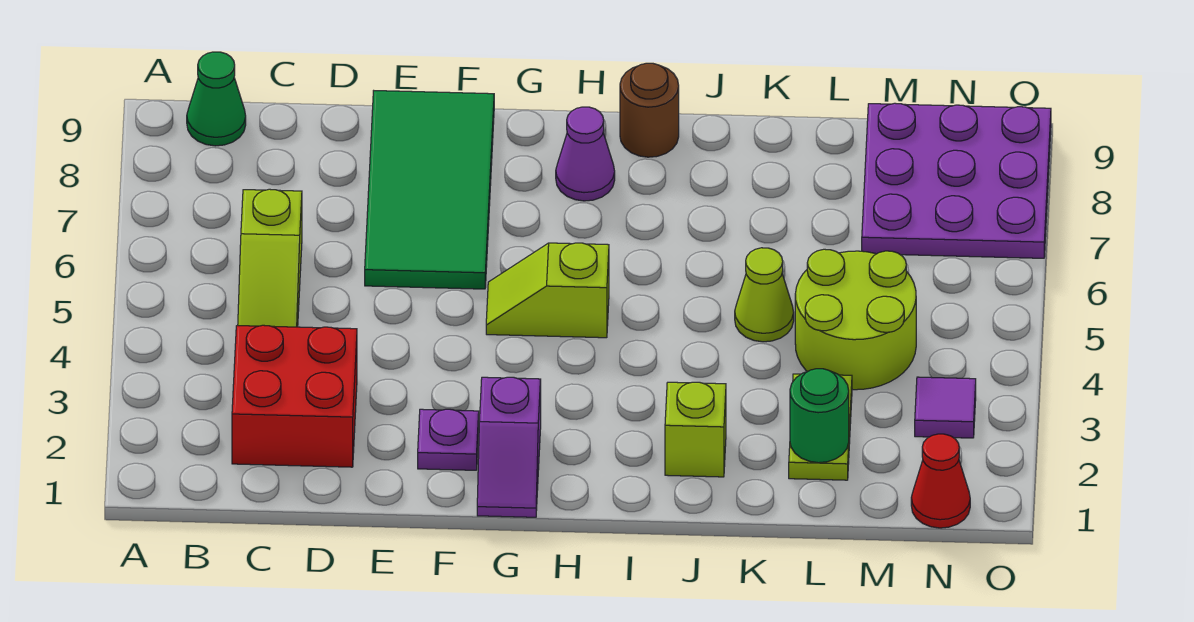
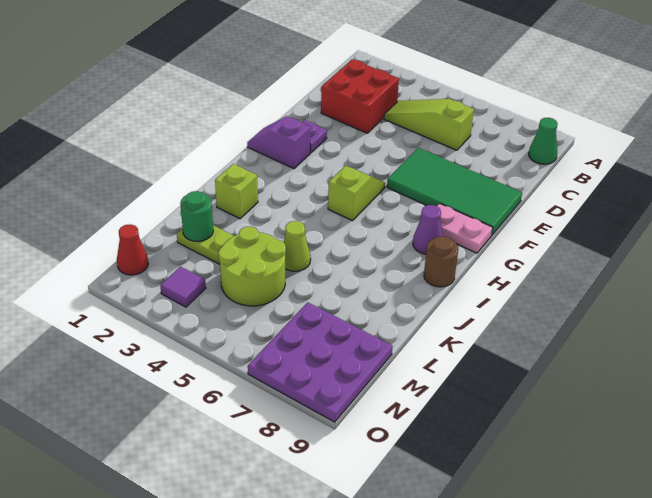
none -> pink plate G8:G9 level 1

